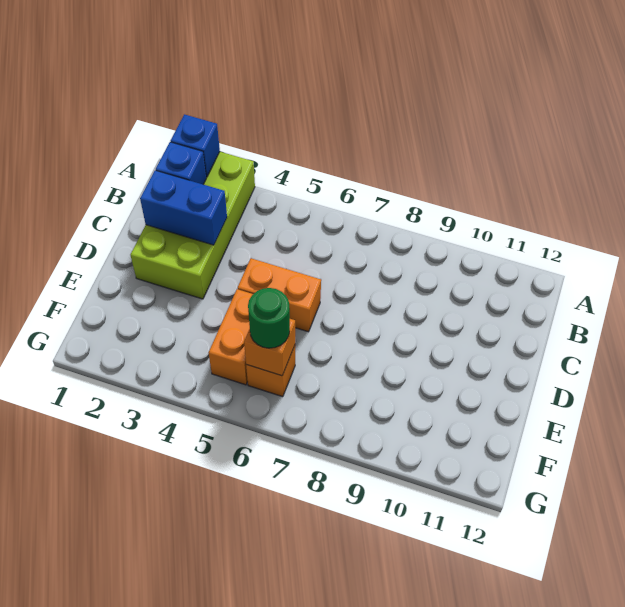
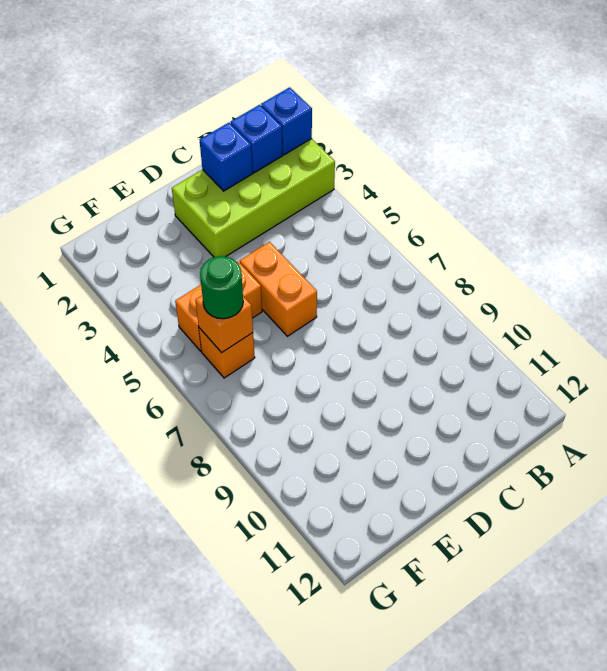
blue brick C2:C3 level 2 -> blue brick C2 level 2

